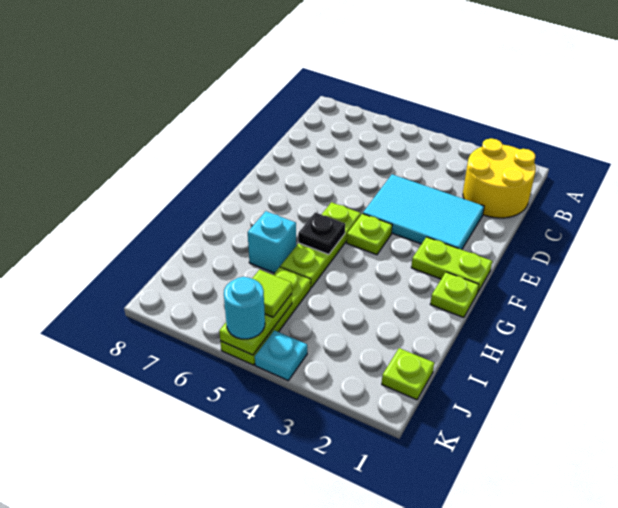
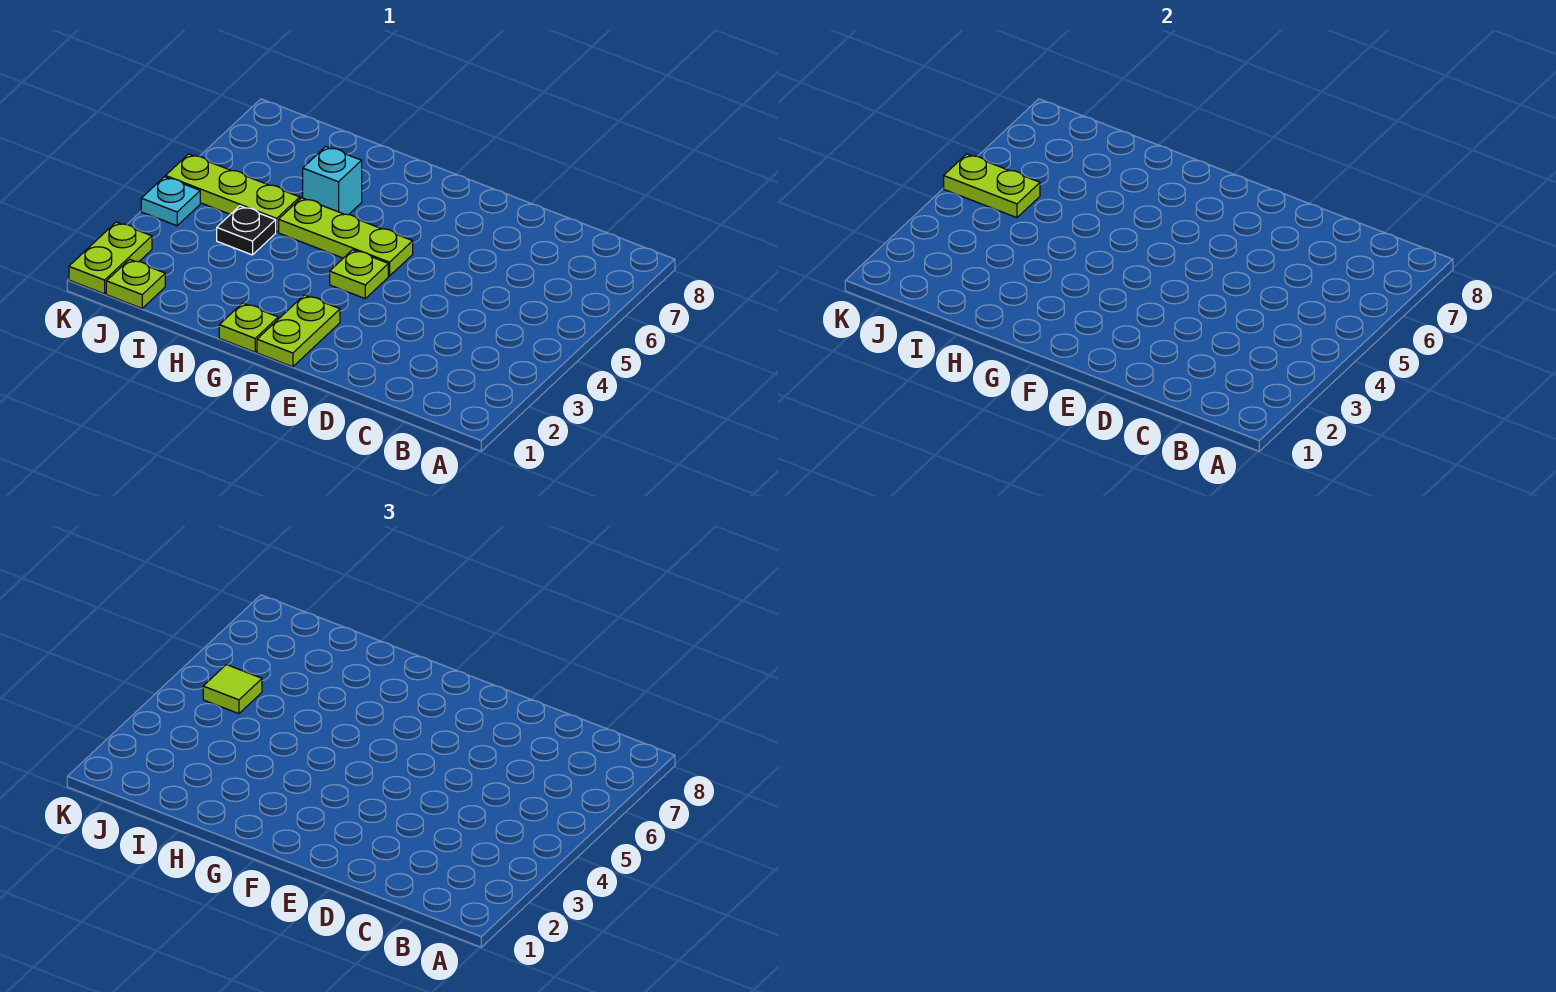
yellow round brick B1:C2 level 1 -> none
cyan tile D2:E4 level 1 -> none
black plate G5 level 2 -> black plate I4 level 1
none -> lime plate K1:K2 level 1
cyan round brick K5 level 3 -> none

